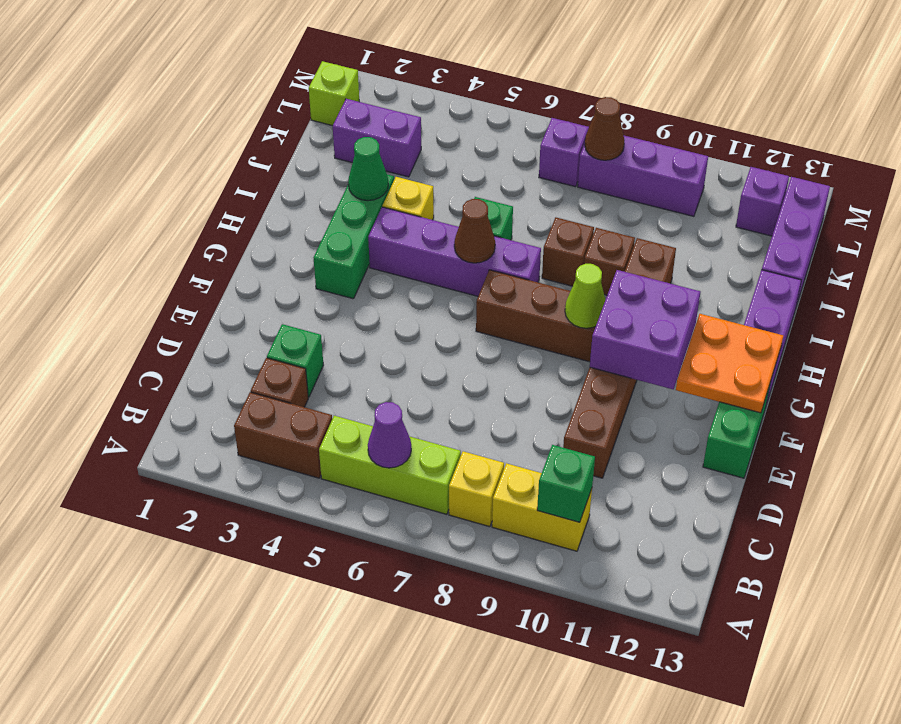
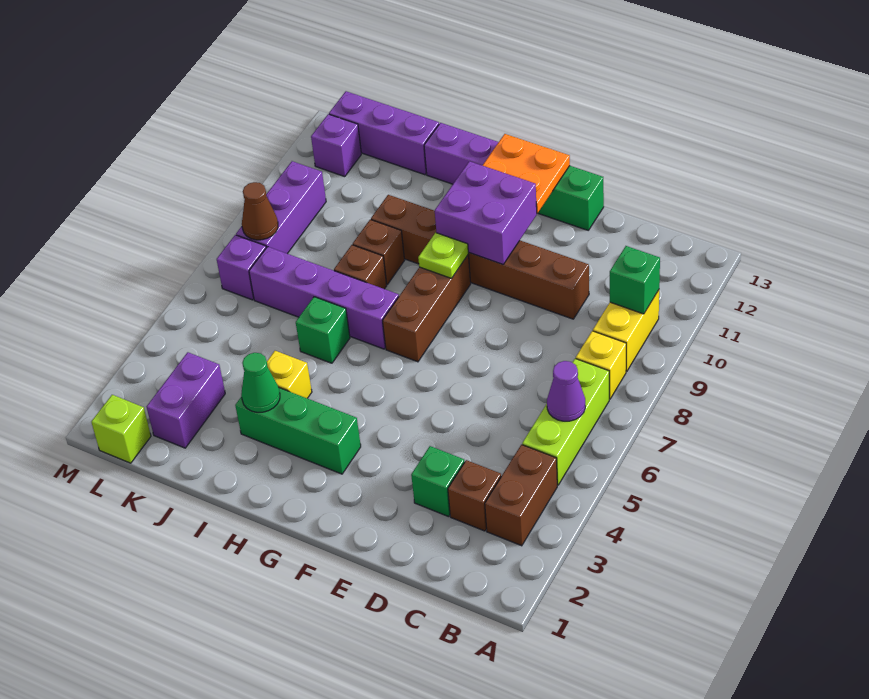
lime cone G9 level 2 -> lime plate G9 level 2
purple brick H4:H7 level 1 -> purple brick H7:K7 level 1
brown cone H6 level 2 -> none

